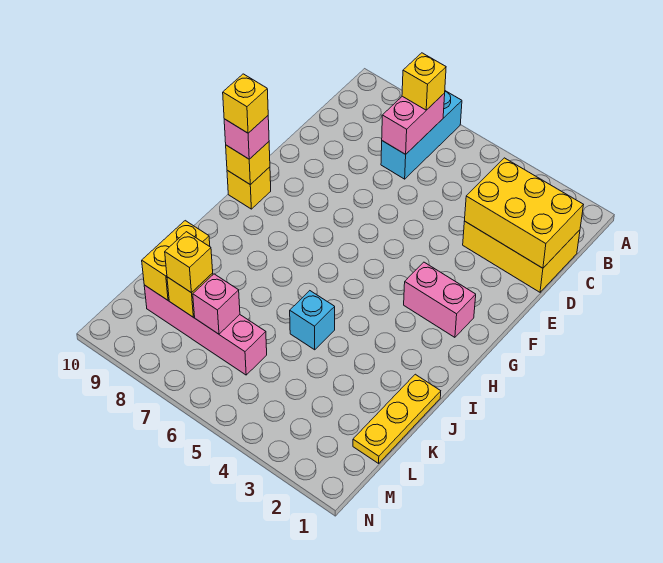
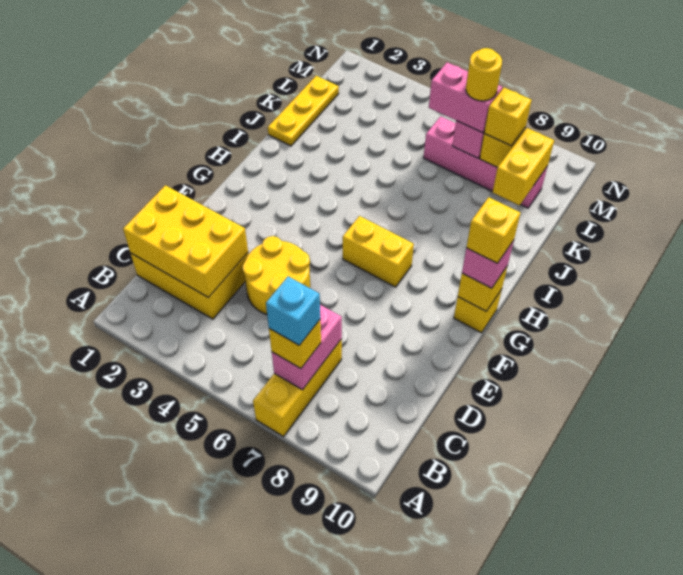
cyan brick A7:C7 level 1 -> yellow brick A7:C7 level 1
none -> yellow round brick D4:E5 level 1
pink brick G2:G3 level 1 -> pink brick L6:L7 level 3
none -> yellow brick G6:G7 level 1
cyan brick J5 level 1 -> cyan brick B7 level 4
none -> yellow round brick L7 level 4

